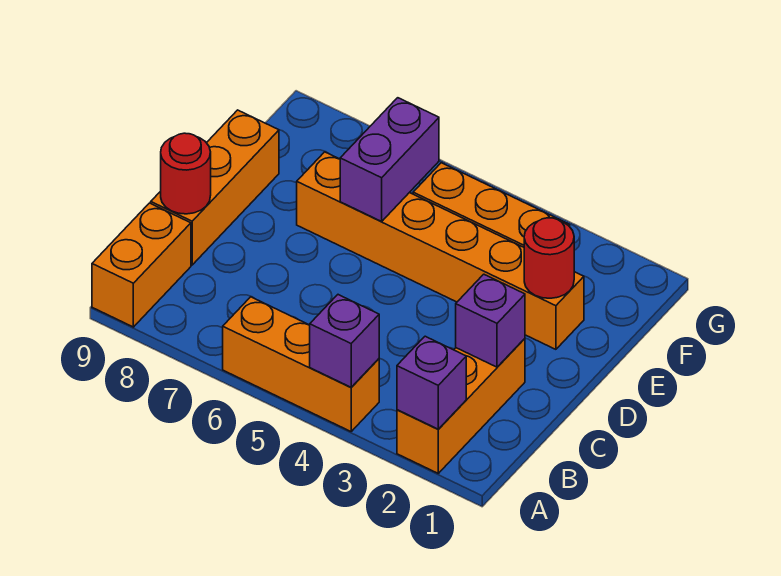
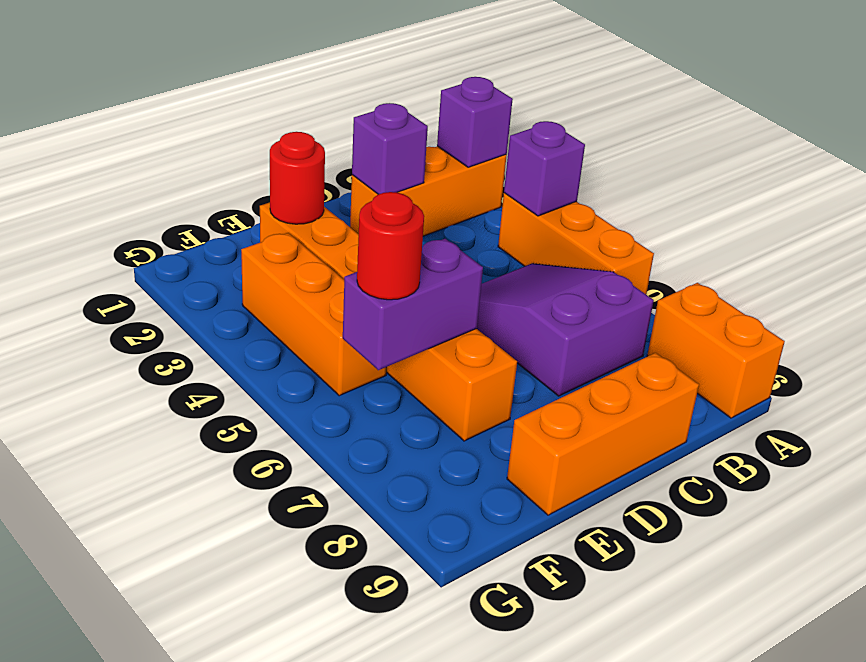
orange brick A9:B9 level 1 -> orange brick A8:A9 level 1
none -> purple slope B5:C7 level 1 top 7
red round brick C9 level 2 -> red round brick F6 level 3

